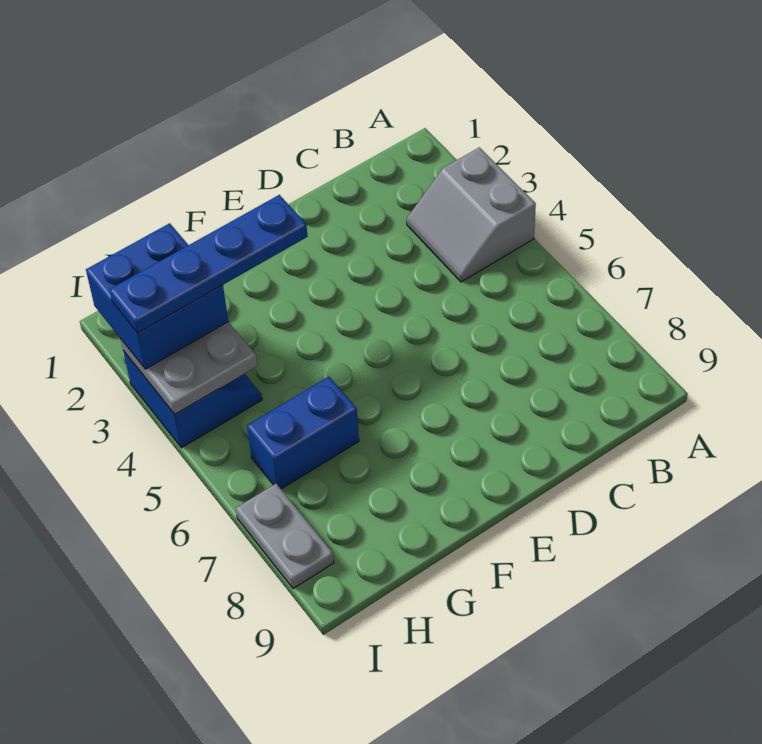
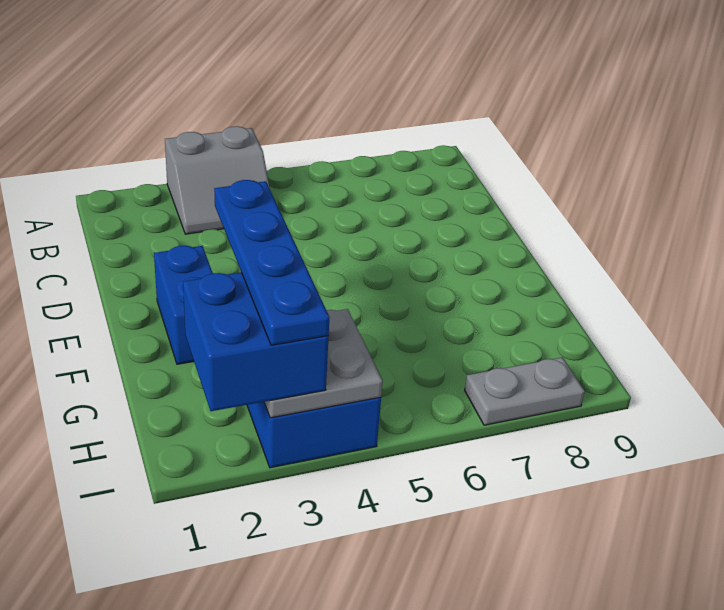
blue brick G6:H6 level 1 -> blue brick E2:F2 level 1

